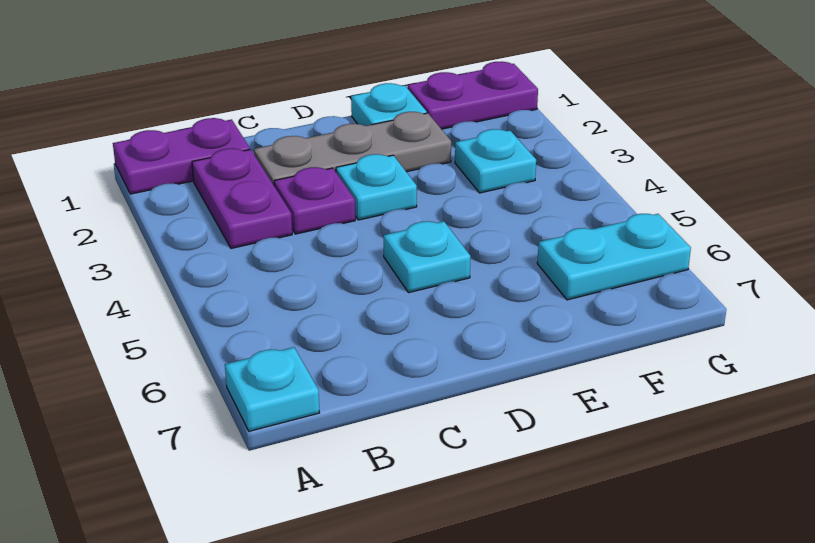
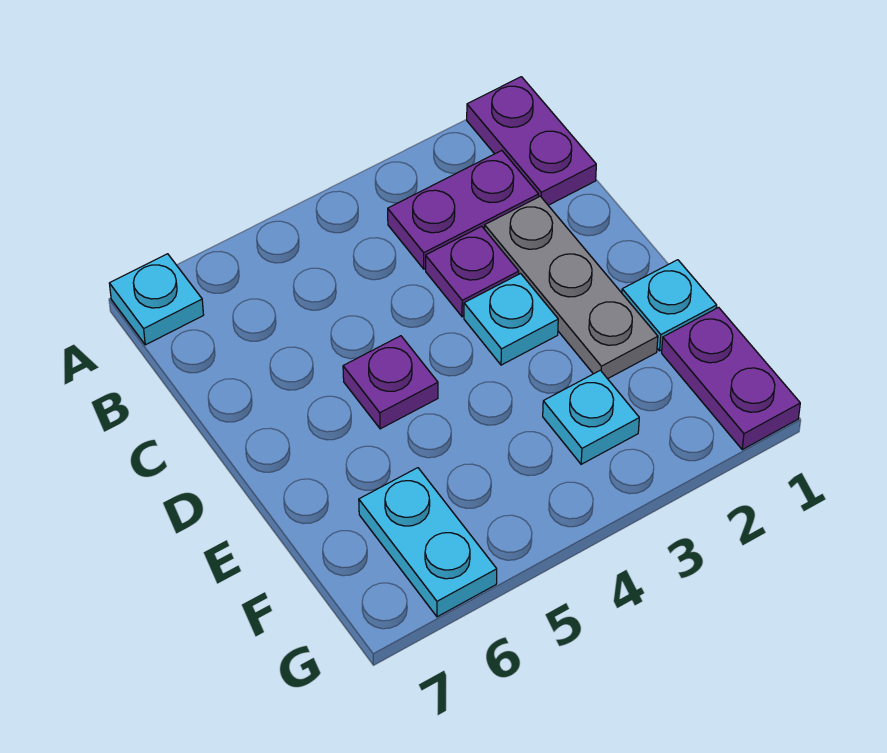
cyan plate D5 level 1 -> purple plate D5 level 1

